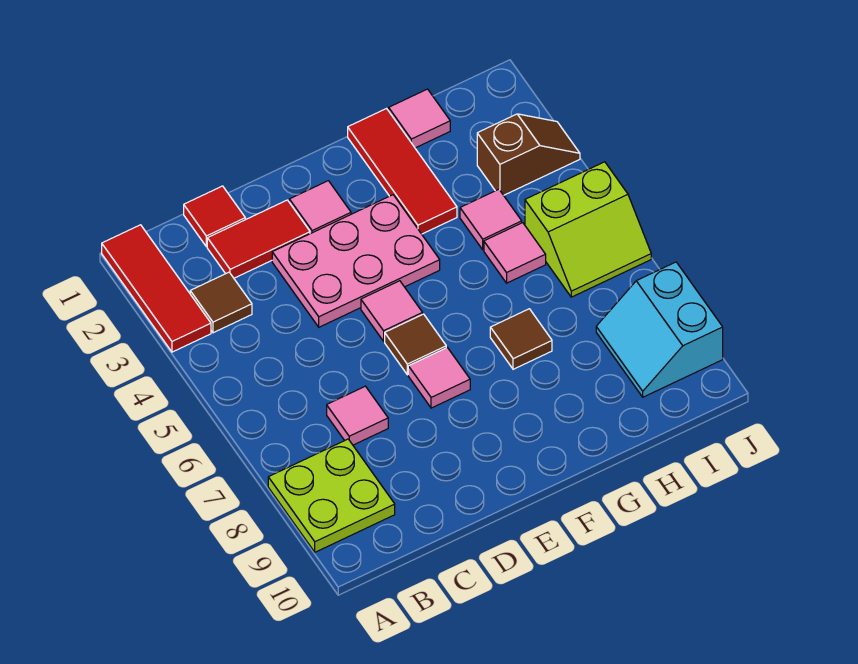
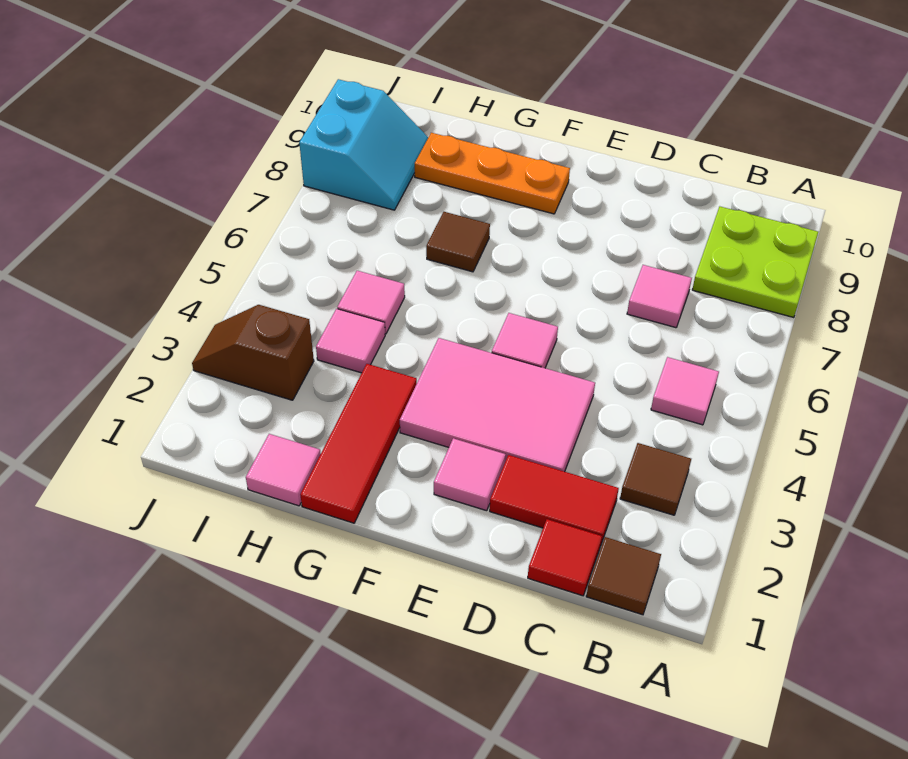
red tile A1:A3 level 1 -> none
pink plate D3:F4 level 1 -> pink tile D3:F4 level 1
brown tile E6 level 1 -> brown tile B1 level 1
pink tile E7 level 1 -> pink tile B5 level 1
none -> orange plate F9:H9 level 1
lime slope I5:J6 level 1 top 5 -> none

